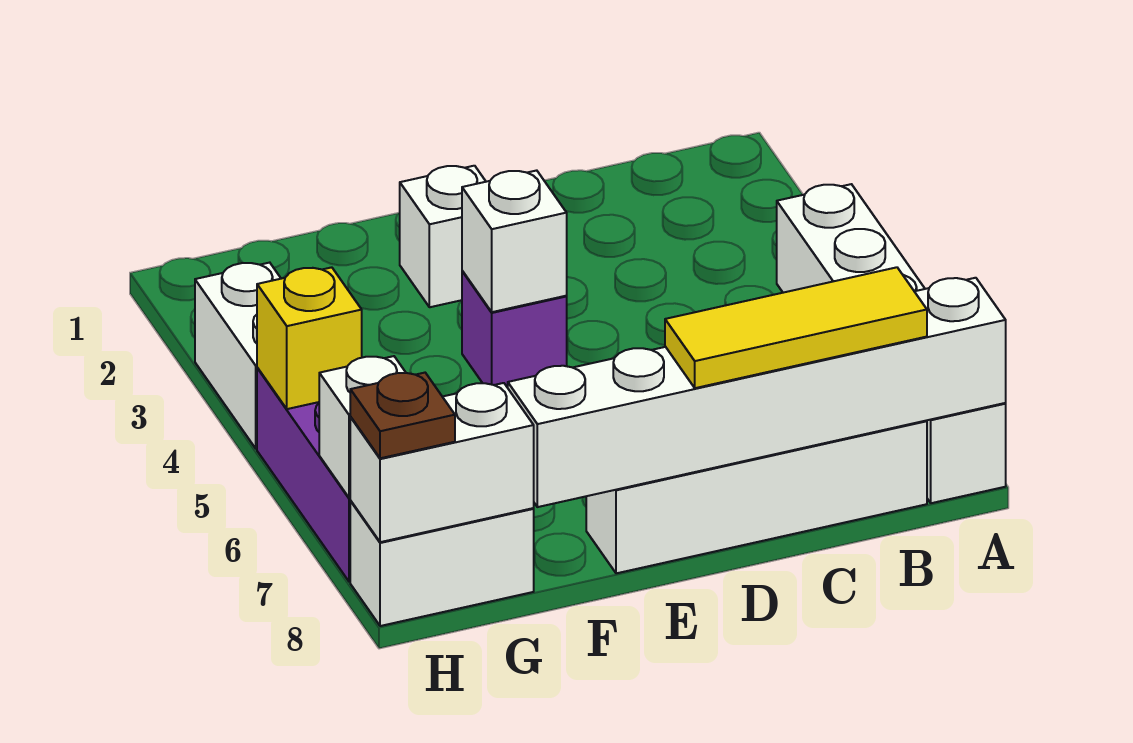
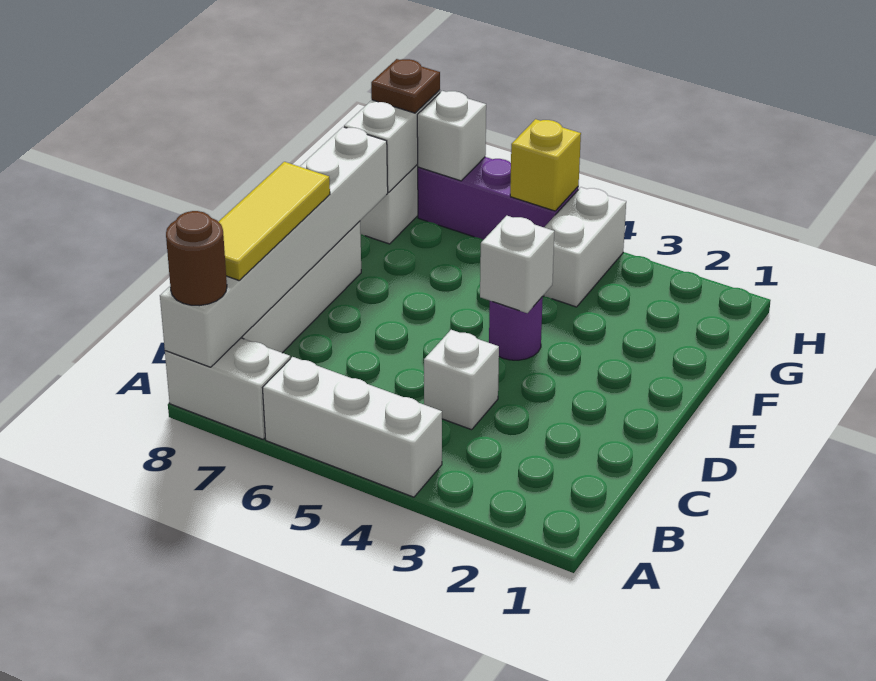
none -> brown round brick A8 level 3
white brick E2 level 1 -> white brick C4 level 1
purple brick E4 level 1 -> purple round brick E4 level 1
white brick H3:H4 level 1 -> white brick G4:H4 level 1

